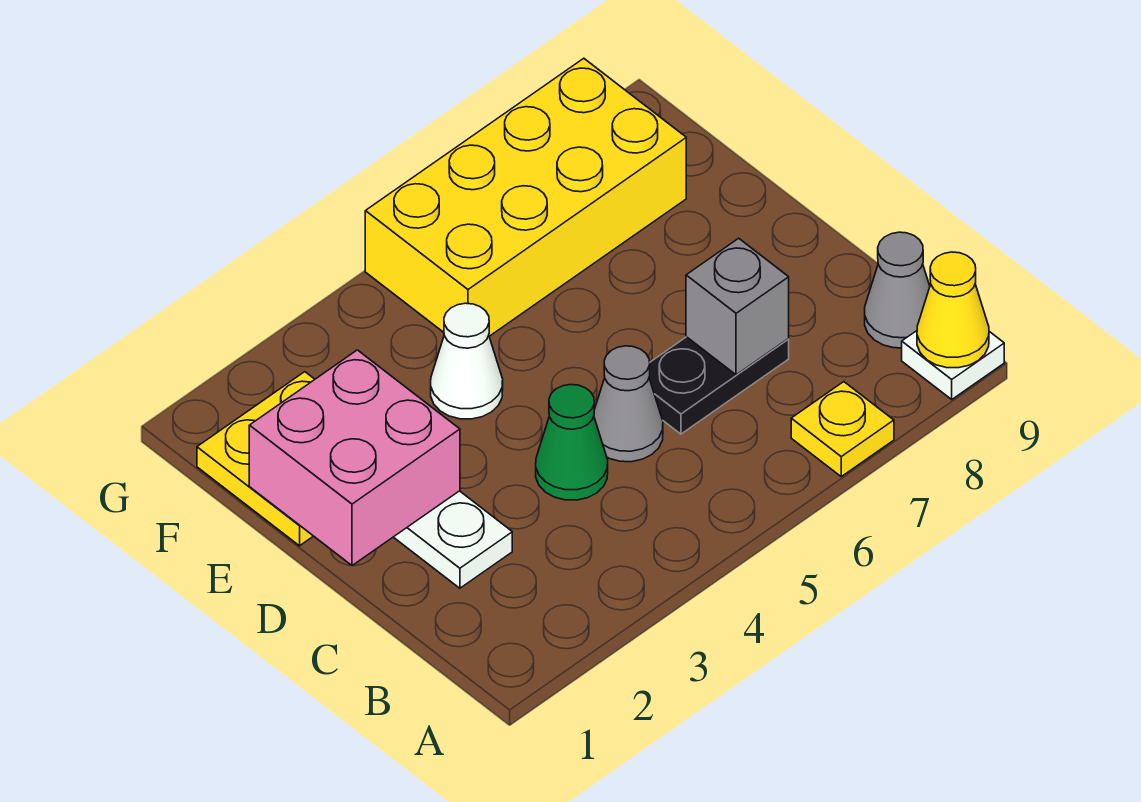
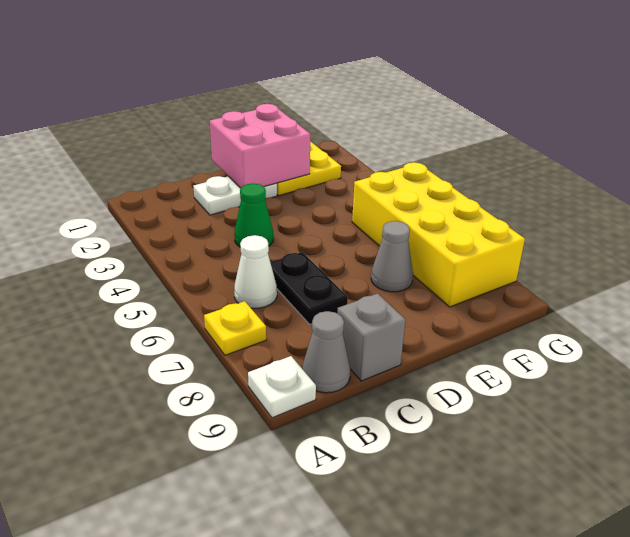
yellow cone A9 level 2 -> none
grey cone C5 level 1 -> grey cone E7 level 1
grey brick C7 level 2 -> grey brick C9 level 1
white cone E4 level 1 -> white cone B6 level 1

